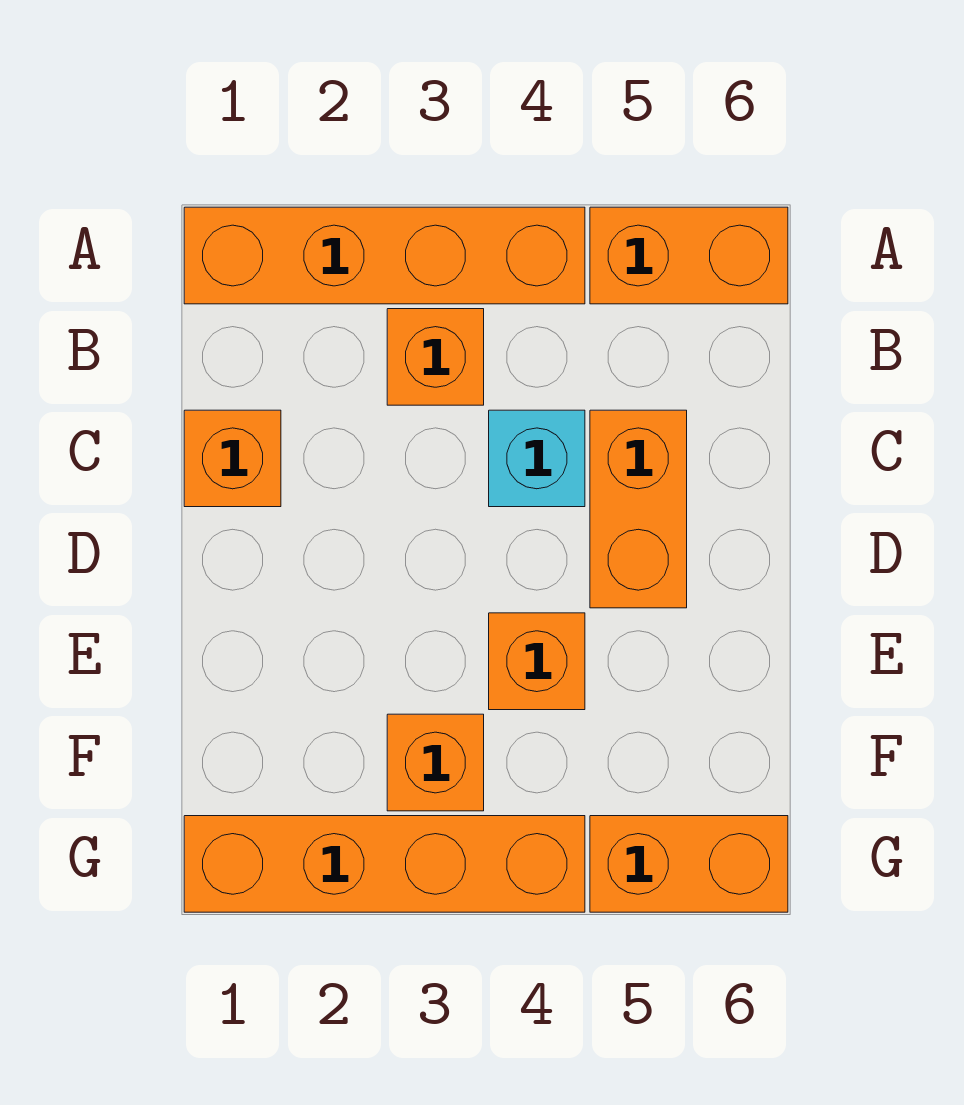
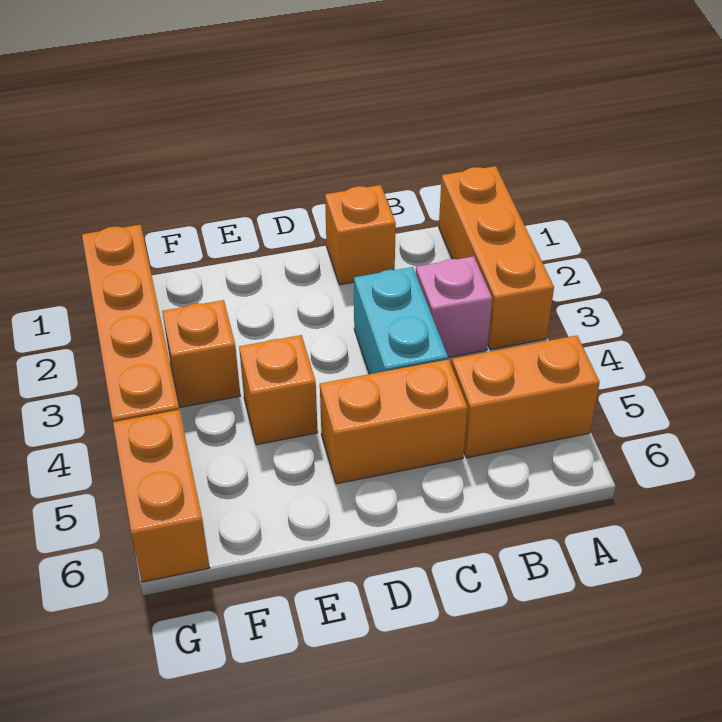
orange brick A1:A4 level 1 -> orange brick A1:A3 level 1
orange brick A5:A6 level 1 -> orange brick A5:B5 level 1
orange brick B3 level 1 -> pink brick B3 level 1
cyan brick C4 level 1 -> cyan brick C3:C4 level 1

